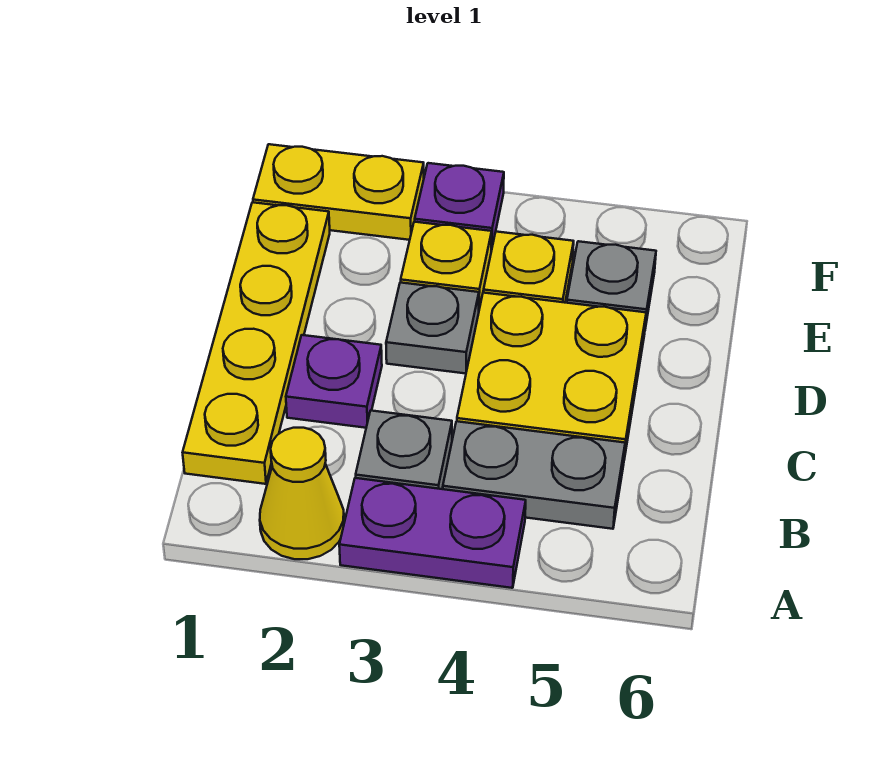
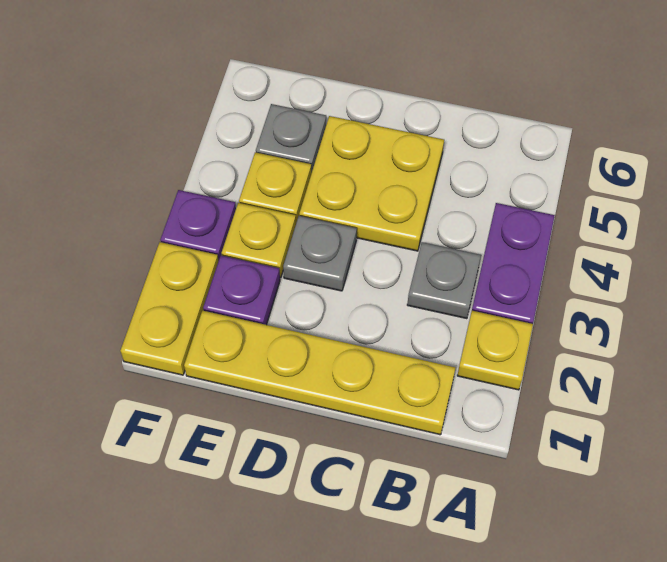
yellow cone A2 level 1 -> yellow plate A2 level 1
grey plate B4:B5 level 1 -> none
purple plate C2 level 1 -> purple plate E2 level 1

